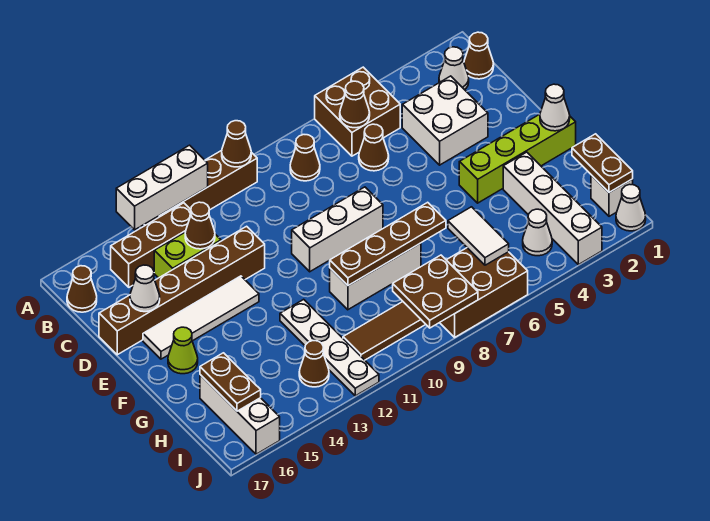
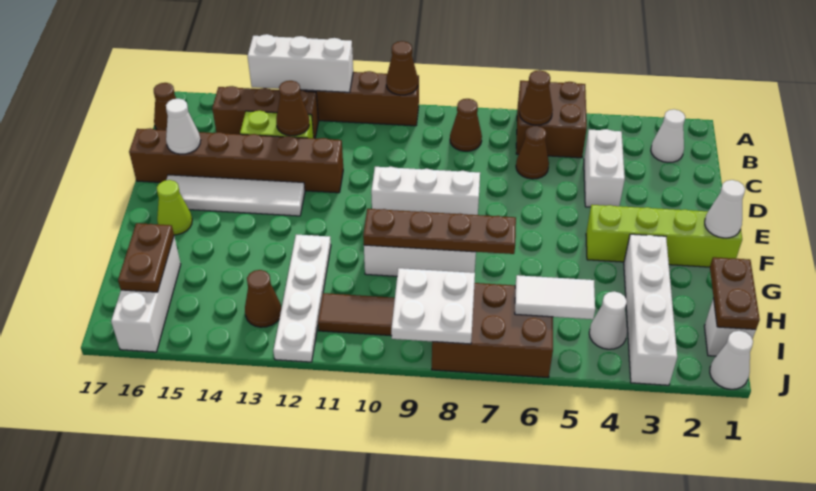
brown cone B1 level 1 -> none
white brick C3:D4 level 1 -> white brick C4:D4 level 1
white tile H6:I6 level 2 -> white tile I5:I6 level 2
brown plate I8:J9 level 2 -> white plate I8:J9 level 2

